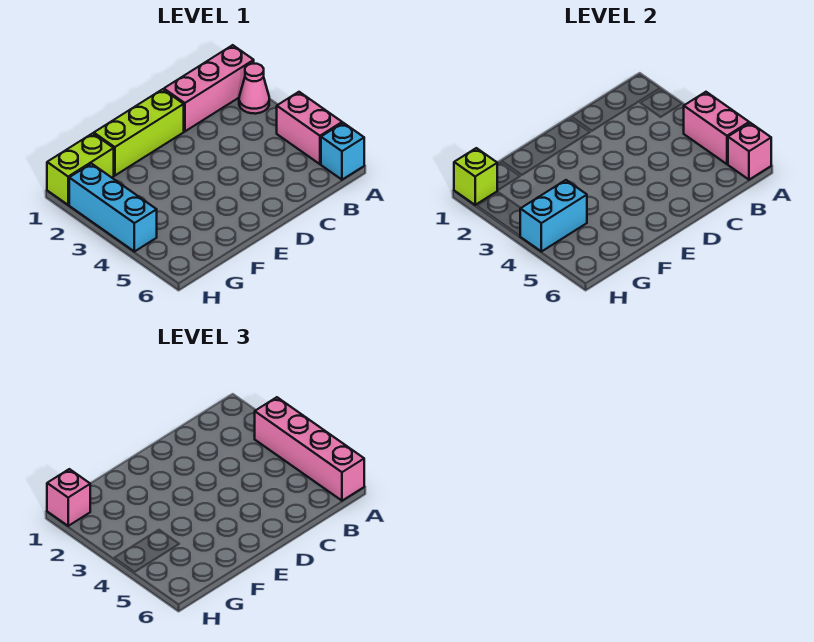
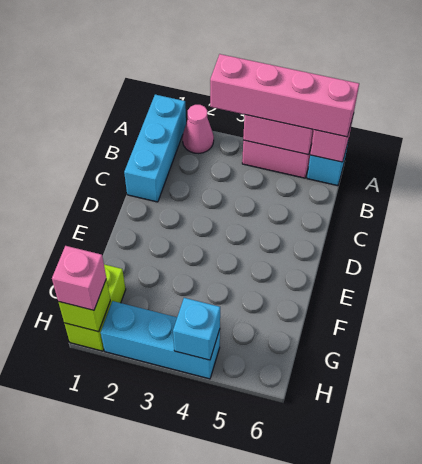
pink brick A1:C1 level 1 -> cyan brick A1:C1 level 1
lime brick D1:F1 level 1 -> none
cyan brick G4:H4 level 2 -> cyan brick H4 level 2

